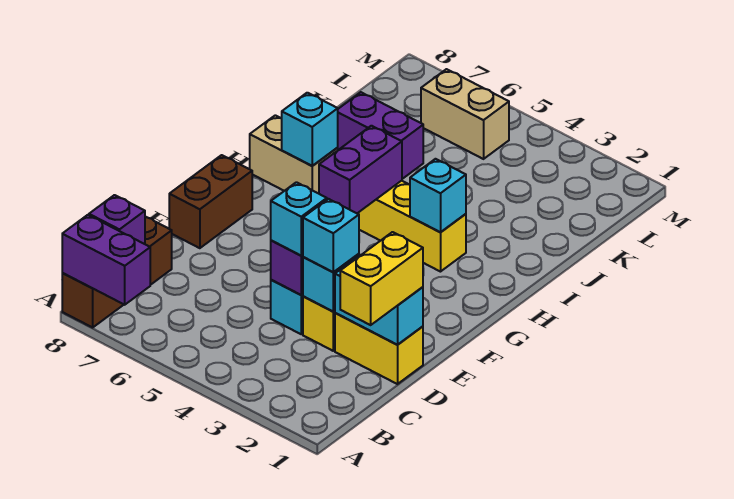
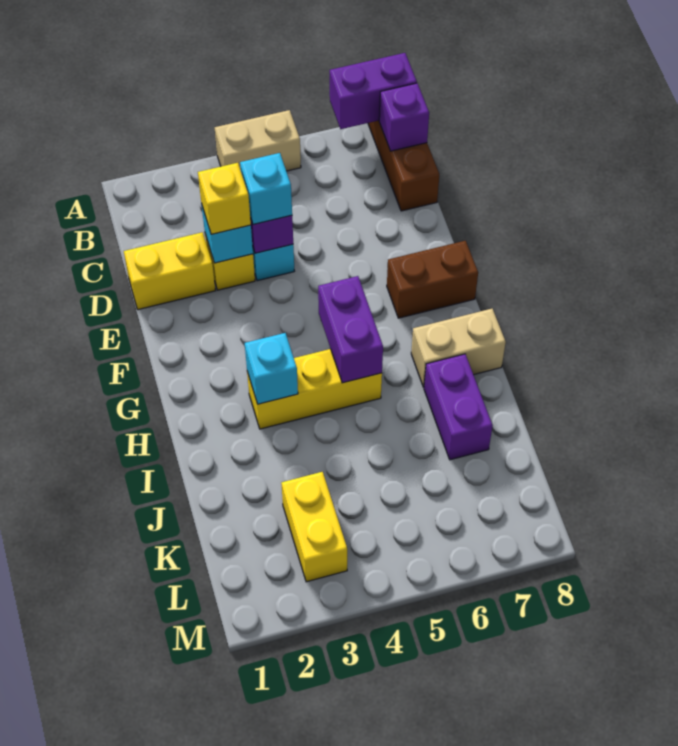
yellow brick C1:D1 level 3 -> yellow brick K3:L3 level 1
cyan brick D1:D2 level 2 -> none
cyan brick D3 level 3 -> yellow brick D3 level 3
brown brick E8:F8 level 1 -> brown brick F7:F8 level 1
cyan brick H7 level 2 -> none
purple brick J6:J7 level 1 -> purple brick I7:J7 level 1
tan brick L5:L6 level 1 -> tan brick A4:A5 level 1

